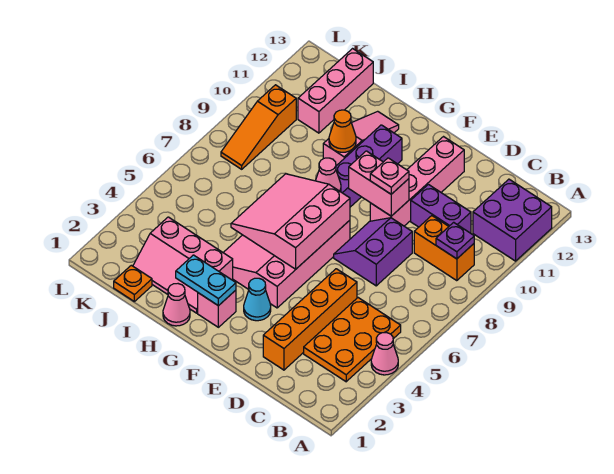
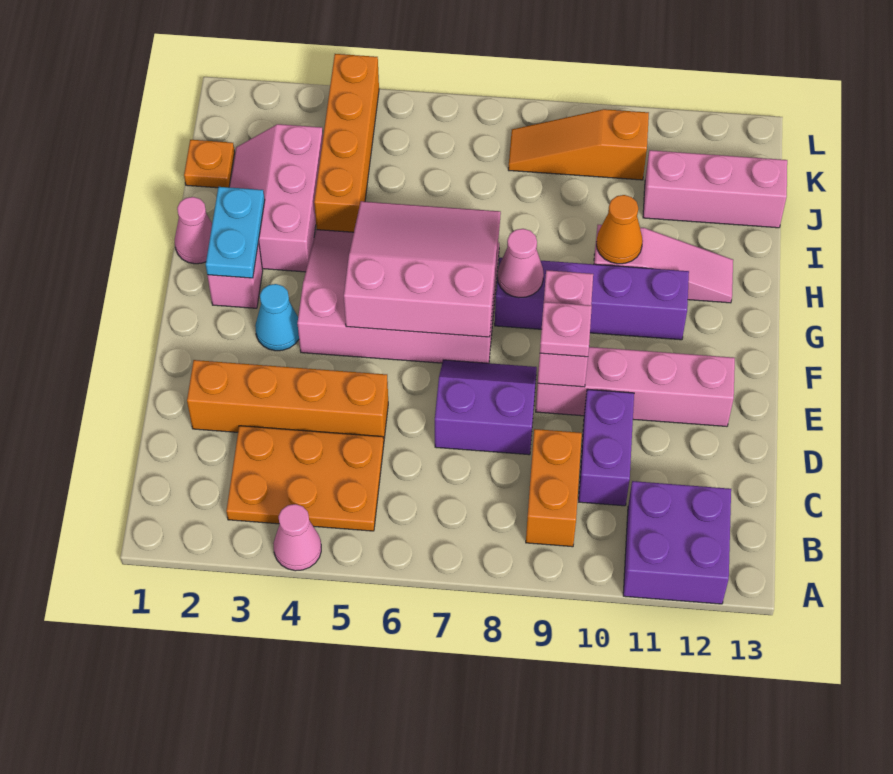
purple plate B9 level 2 -> none
none -> orange brick I4:L4 level 1

